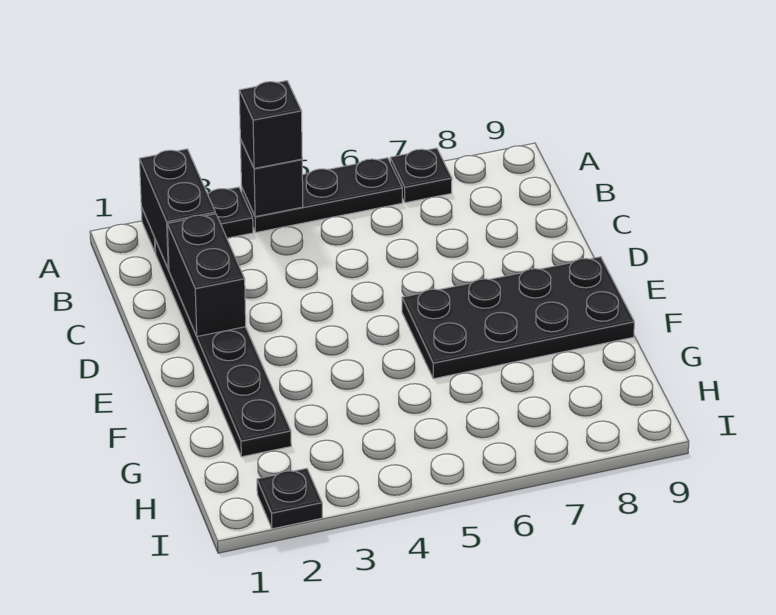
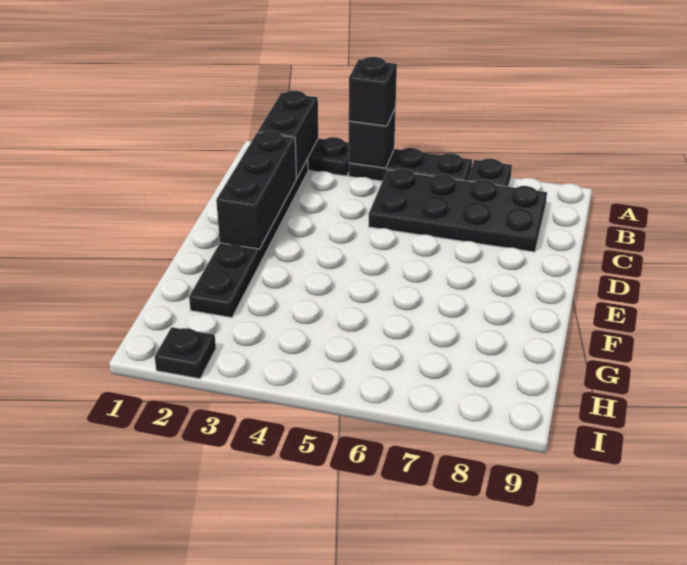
black brick C2:D2 level 2 -> black brick C2:E2 level 2
black plate E6:F9 level 1 -> black plate B5:C8 level 1

